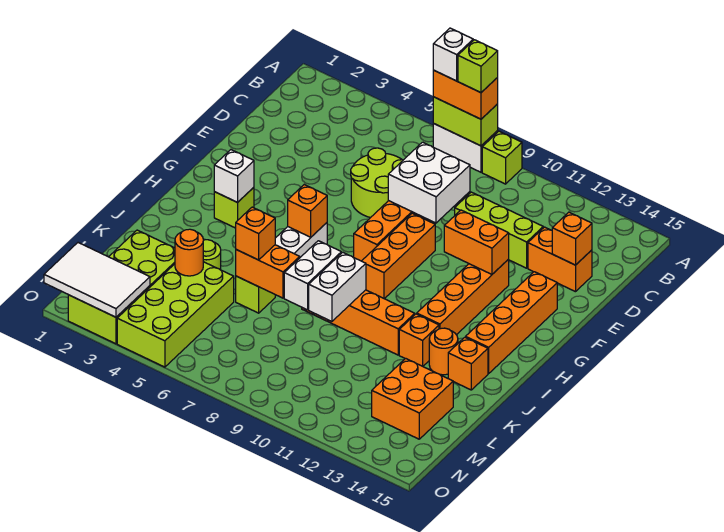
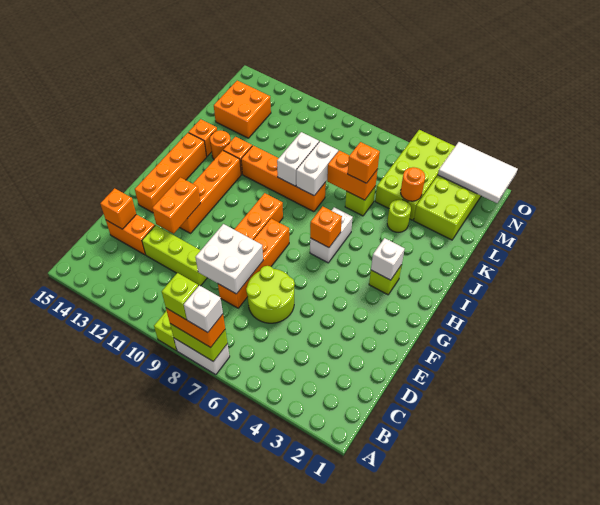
orange brick F11:F12 level 2 -> orange brick E12:F12 level 2

